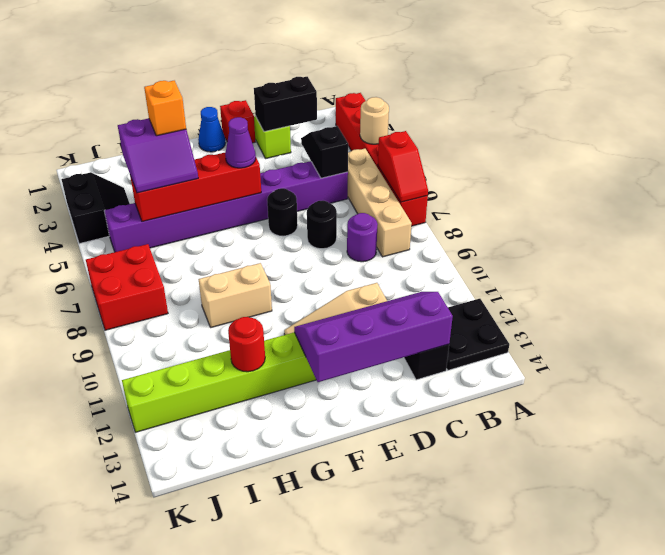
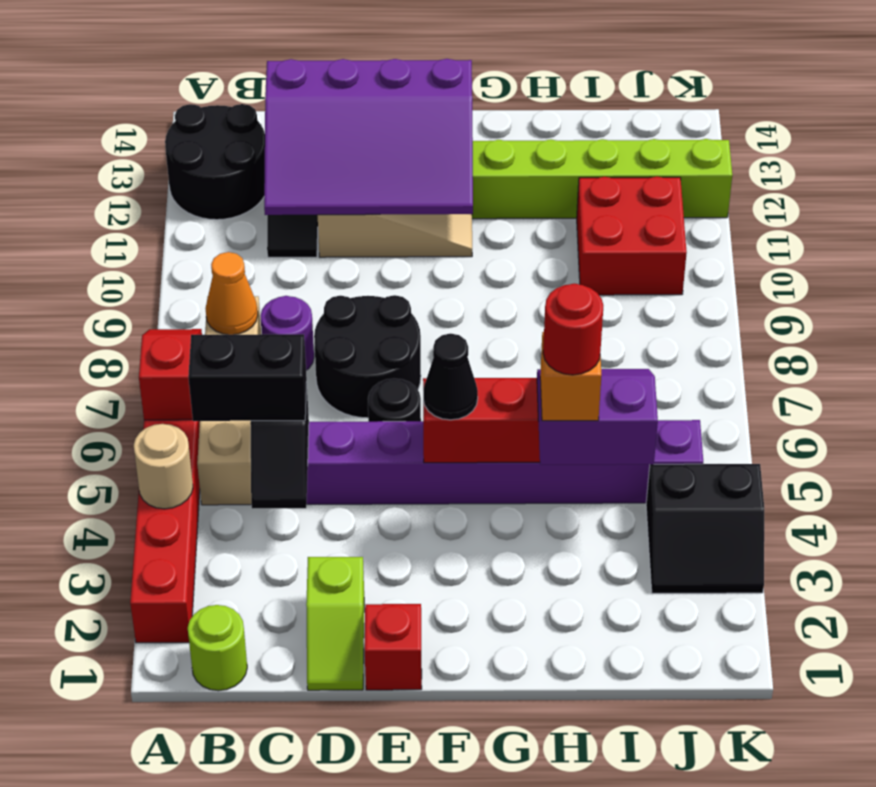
black plate A12:B13 level 1 -> black round brick A12:B13 level 1
none -> lime round brick B1 level 1
none -> orange cone B8 level 2
black brick C2:D2 level 2 -> black brick B5:C5 level 3
purple slope C12:F13 level 2 top 13 -> purple slope C11:F13 level 2 top 13
black round brick D7 level 1 -> black round brick D7:E8 level 1
blue cone F1 level 1 -> none
purple cone F5 level 3 -> black cone F5 level 3
tan brick G9:H9 level 1 -> none
red round brick H12 level 2 -> red round brick H4 level 5
black slope J3:K4 level 1 top K -> black slope J3:K4 level 1 top 4
red brick J7:K8 level 1 -> red brick I10:J11 level 1

